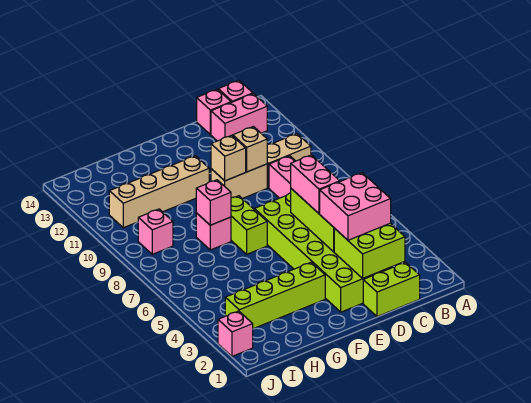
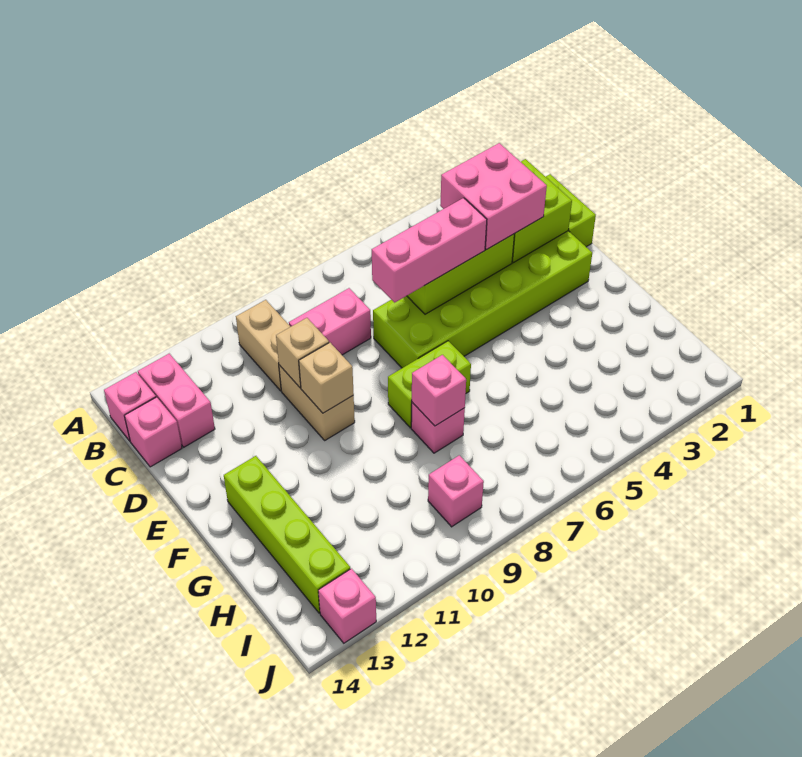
pink brick D5:D6 level 3 -> pink brick D5:D7 level 3
lime brick F3:I3 level 1 -> lime brick F13:I13 level 1
tan brick F11:I11 level 1 -> none
pink brick J2 level 1 -> pink brick J13 level 1

